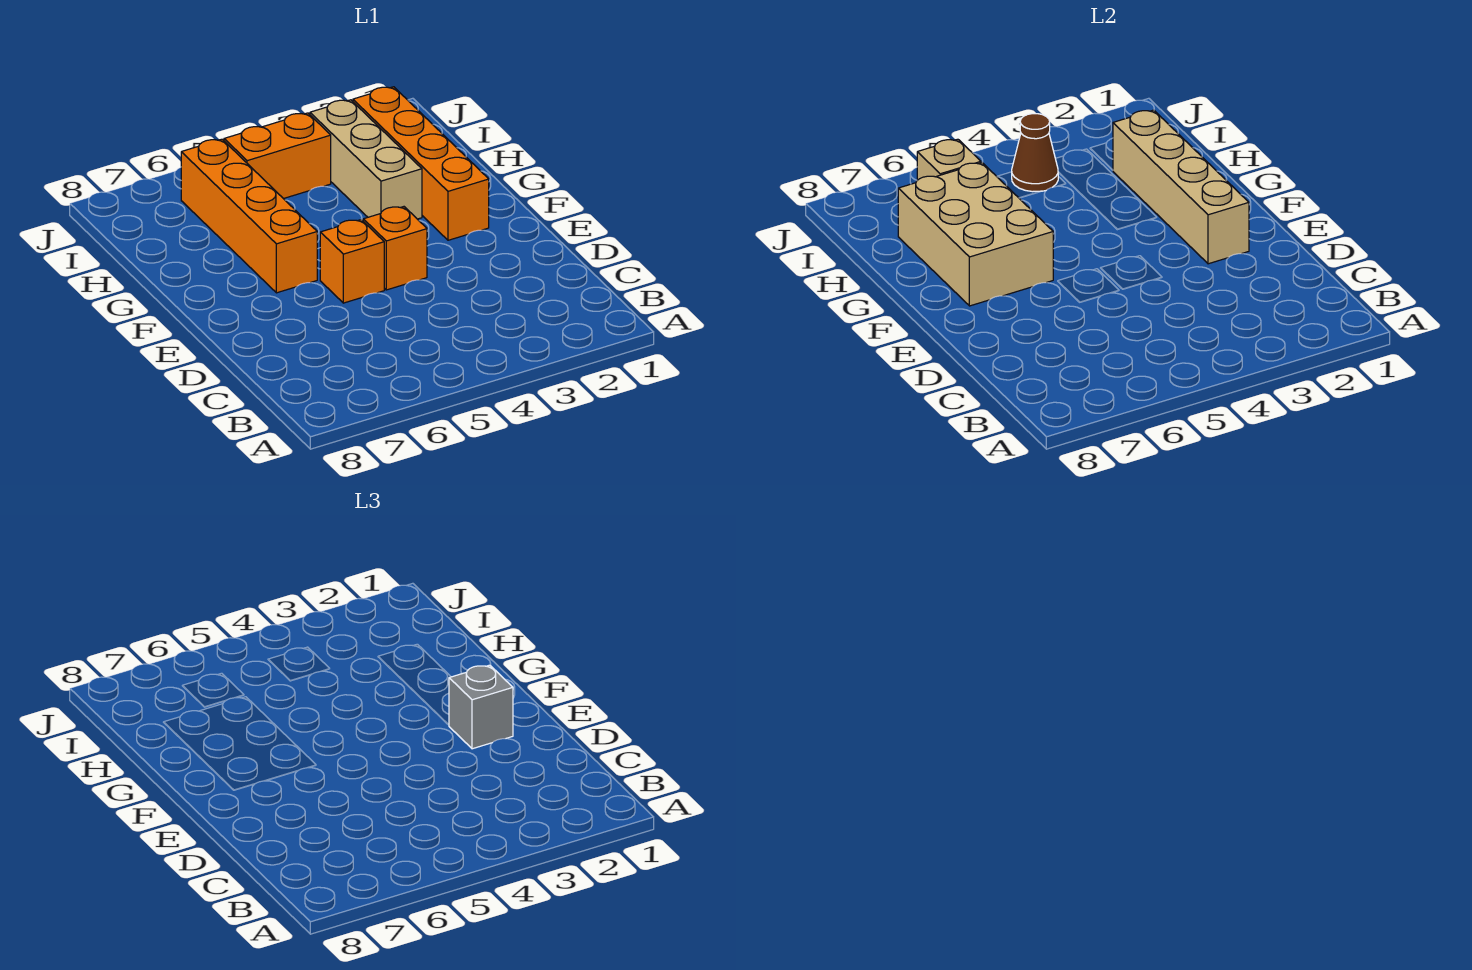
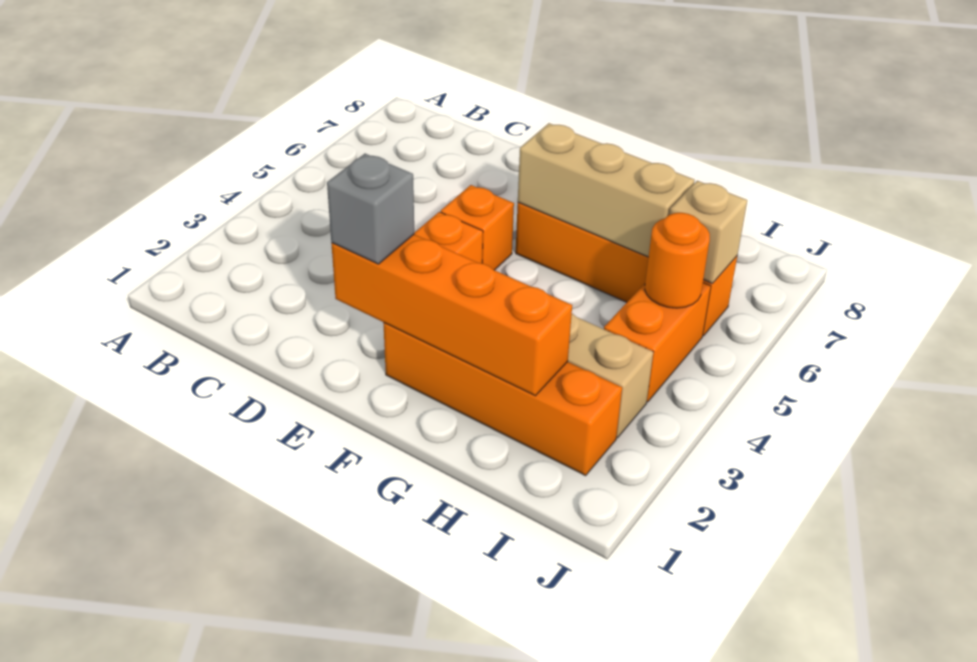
tan brick E2:H2 level 2 -> orange brick E2:H2 level 2
tan brick F6:H7 level 2 -> tan brick F6:H6 level 2
brown cone I4 level 2 -> none
none -> orange round brick I5 level 2

